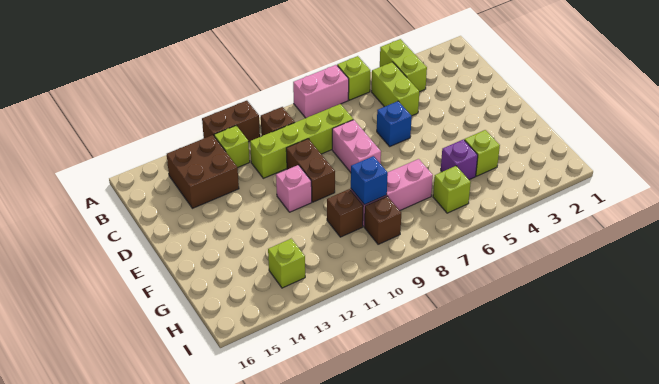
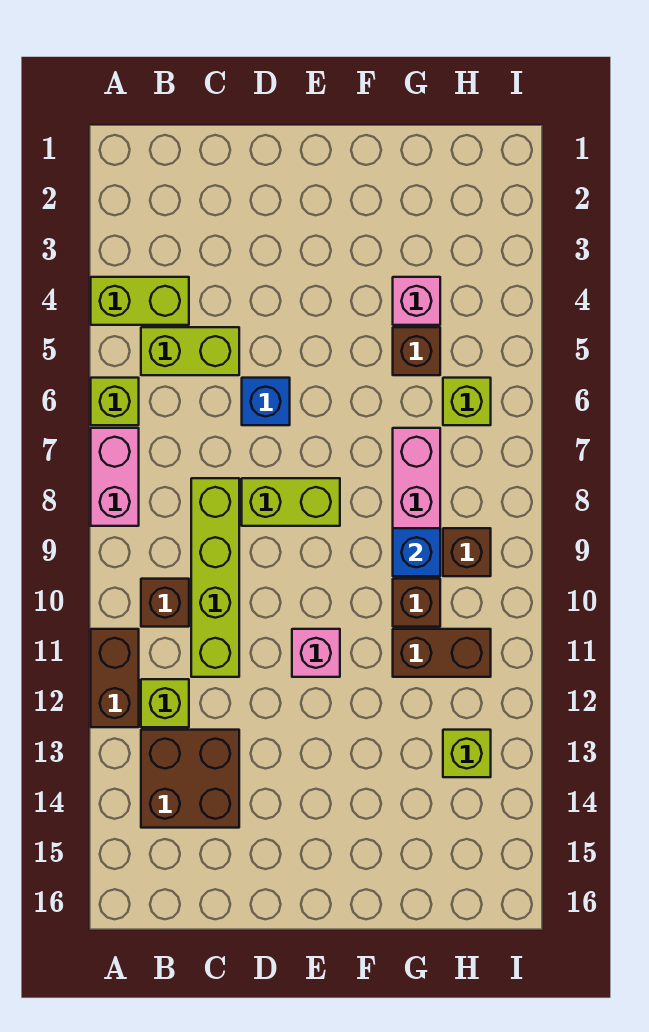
pink brick D8:E8 level 1 -> lime brick D8:E8 level 1
brown brick D10:E10 level 1 -> brown brick G11:H11 level 1
lime brick G4 level 1 -> pink brick G4 level 1
purple brick G5 level 1 -> brown brick G5 level 1

